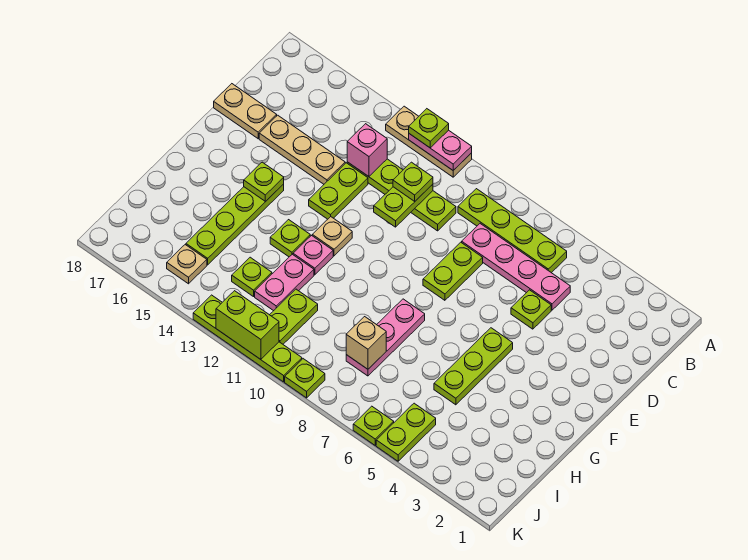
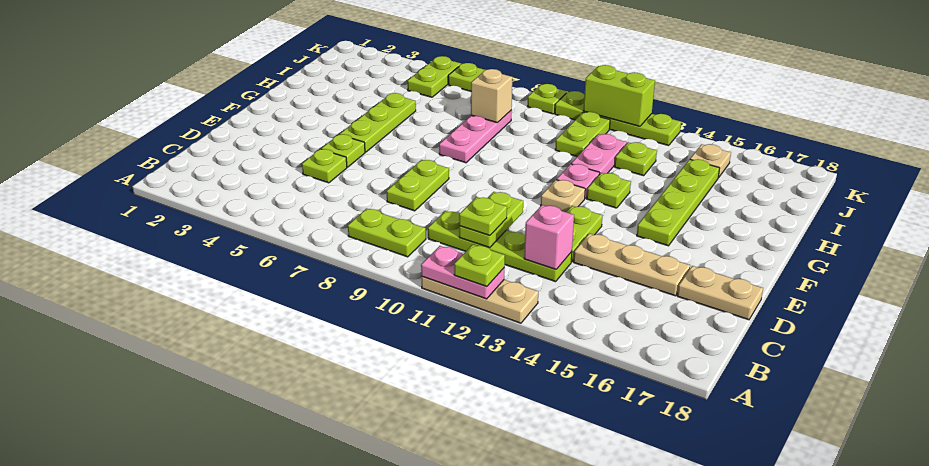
lime plate B6:B9 level 1 -> lime plate B8:B9 level 1
pink plate C5:C8 level 1 -> none
lime plate F15 level 2 -> lime plate E5 level 1

